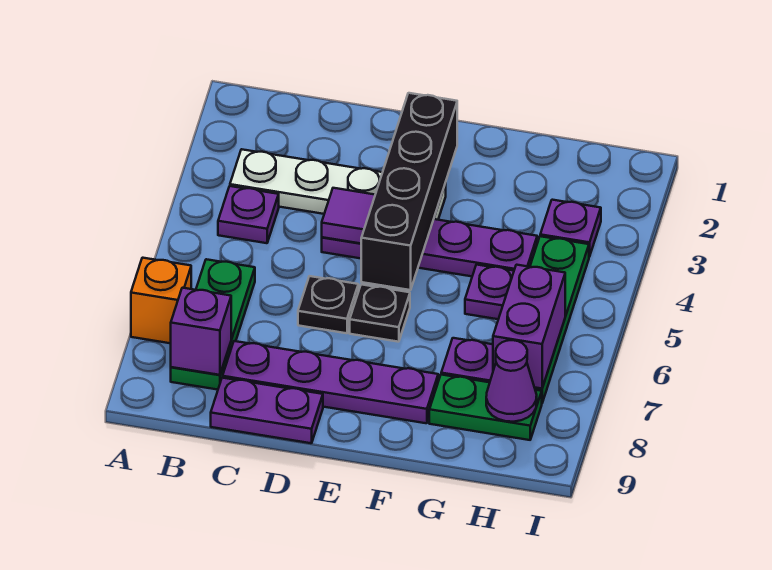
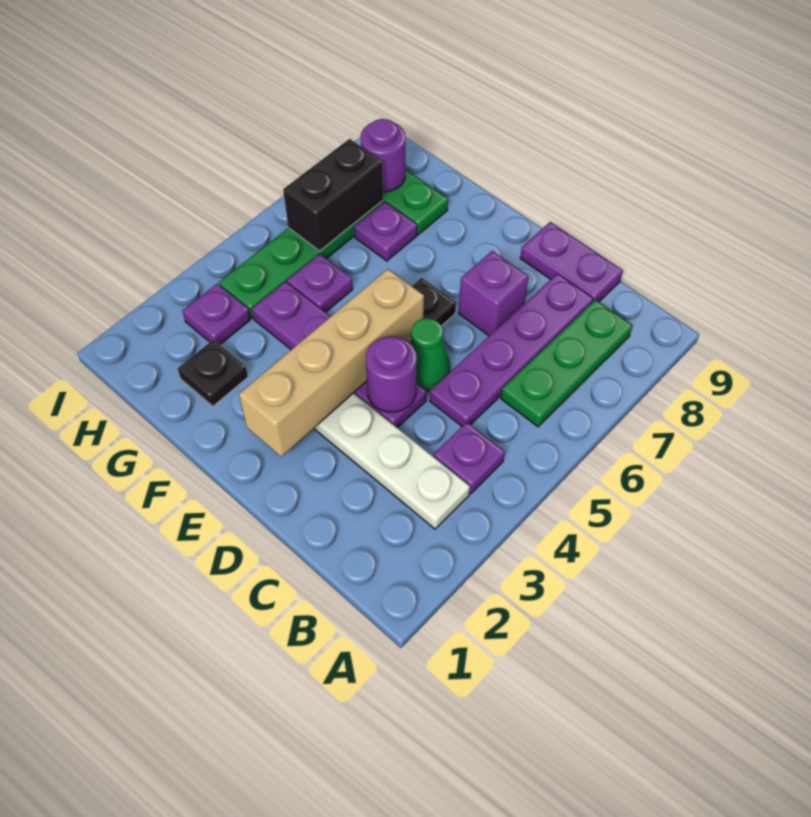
orange brick A7 level 1 -> none
purple brick B8 level 2 -> purple brick D7 level 1
purple plate C8:F8 level 1 -> purple plate C5:C8 level 1
purple tile D4 level 2 -> purple round brick D4 level 2
none -> green cone D5 level 1
black plate D6 level 1 -> black plate G2 level 1
black brick E2:E5 level 2 -> tan brick E2:E5 level 2
purple brick H6:H7 level 2 -> black brick H6:H7 level 2
purple cone H8 level 2 -> purple round brick H8 level 2

